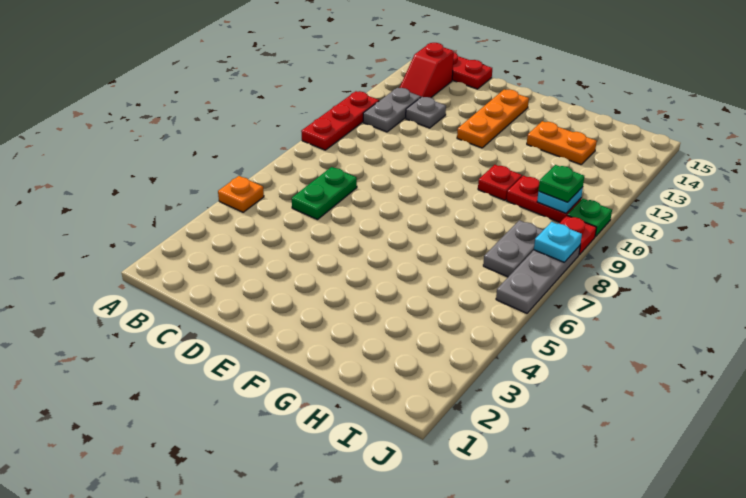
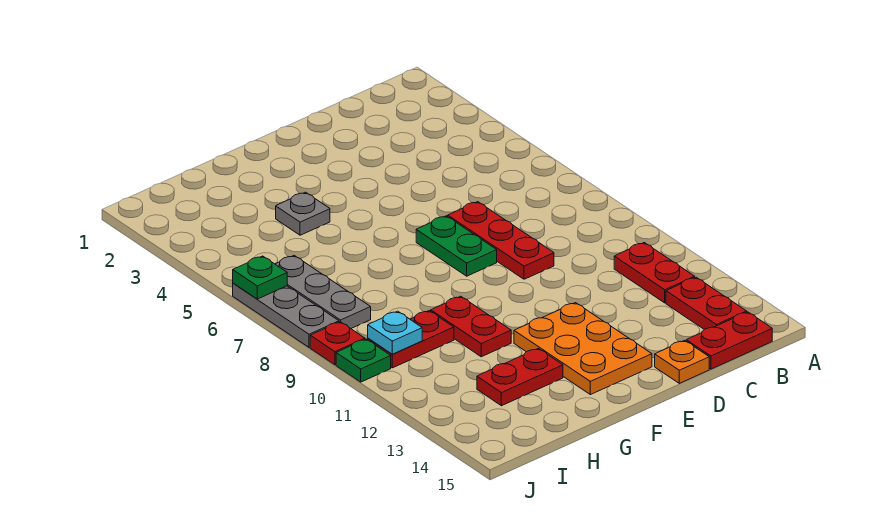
orange plate A5 level 1 -> orange plate D15 level 1
red plate A9:A11 level 1 -> red plate D7:D9 level 1
grey plate B11:B12 level 1 -> red plate B11:B12 level 1
red slope B13:B14 level 1 top 14 -> red plate B13:B14 level 1
green plate C6:C7 level 1 -> green plate E7:E8 level 1
grey plate C12 level 1 -> grey plate G4 level 1
orange plate E12:E14 level 1 -> orange plate E12:F14 level 1
red plate G10 level 1 -> red plate G10:G11 level 1
orange plate G13:H13 level 1 -> red plate G13:H13 level 1
grey plate I7:I8 level 1 -> grey plate I6:I8 level 1
green plate I10 level 3 -> green plate J6 level 2
cyan plate J8 level 2 -> none

